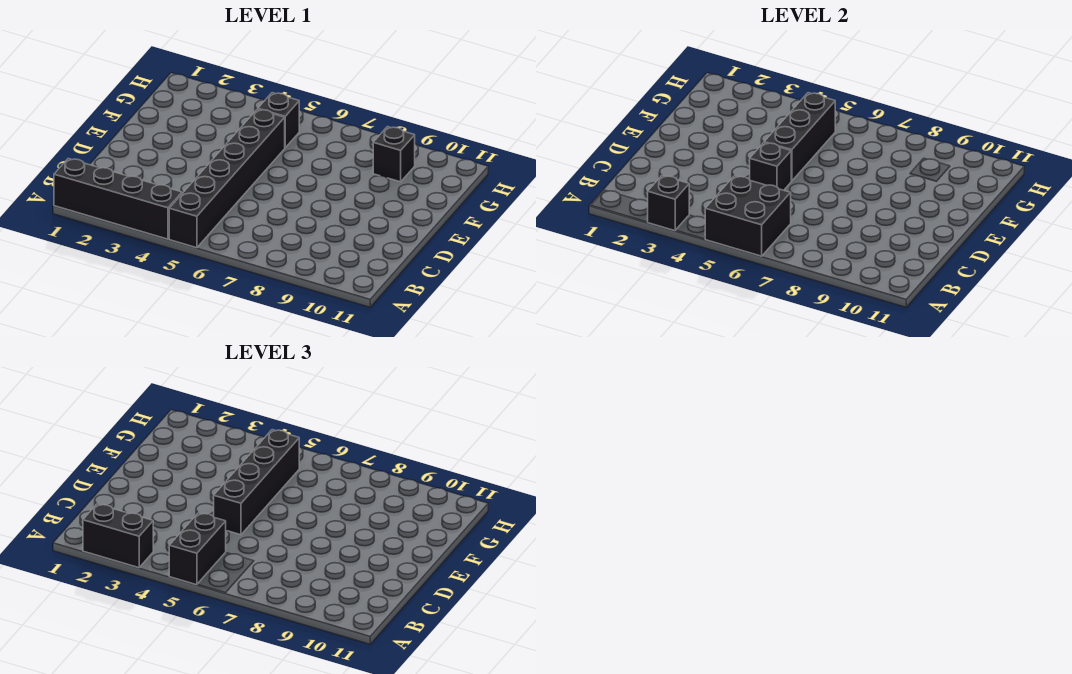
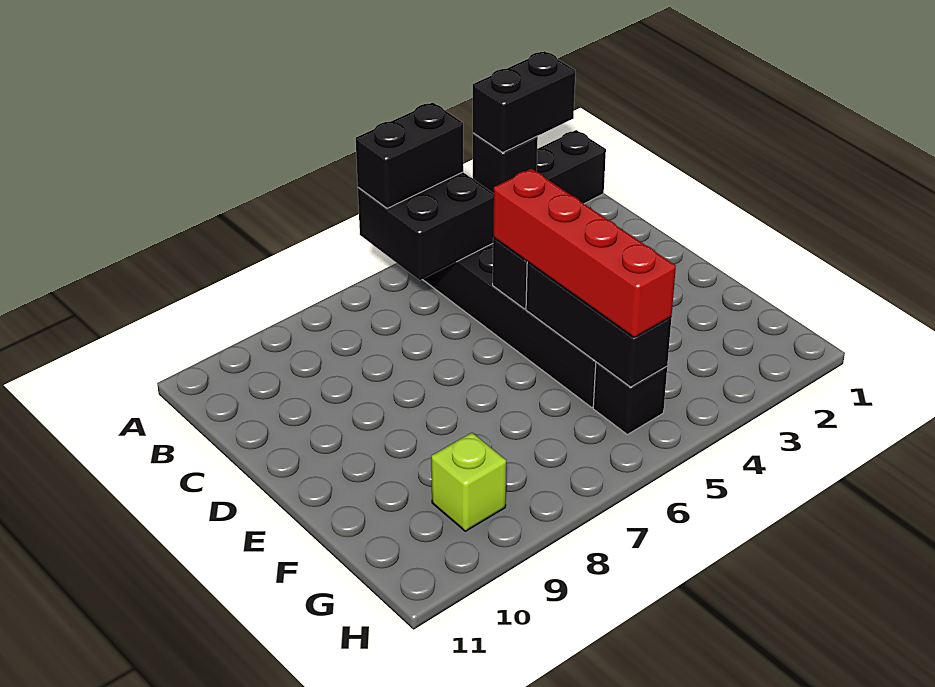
black brick A5:B5 level 3 -> black brick A5:A6 level 3
black brick D5:G5 level 3 -> red brick D5:G5 level 3
black brick G9 level 1 -> lime brick G9 level 1

